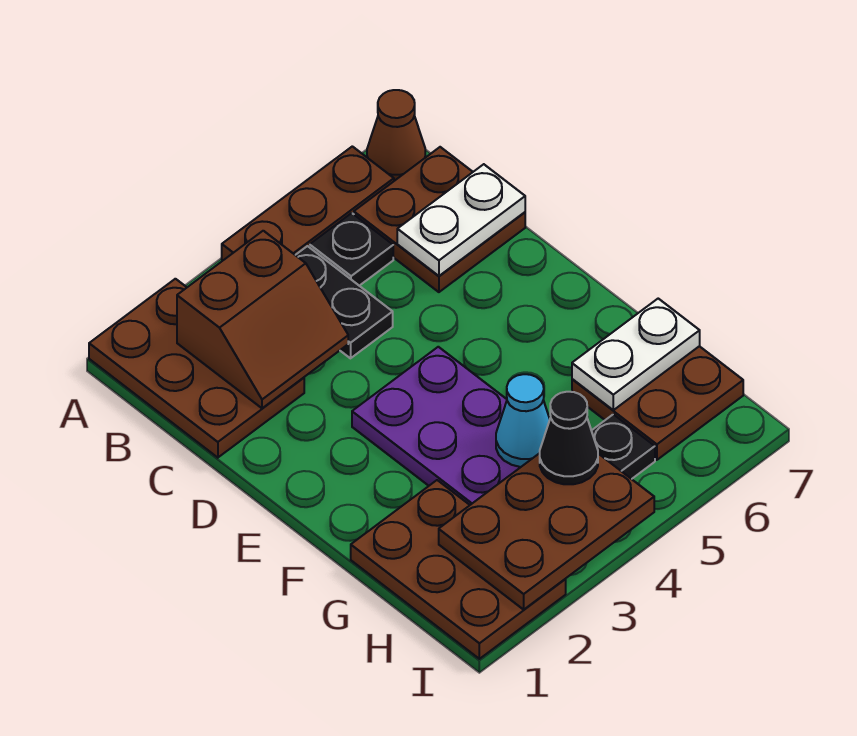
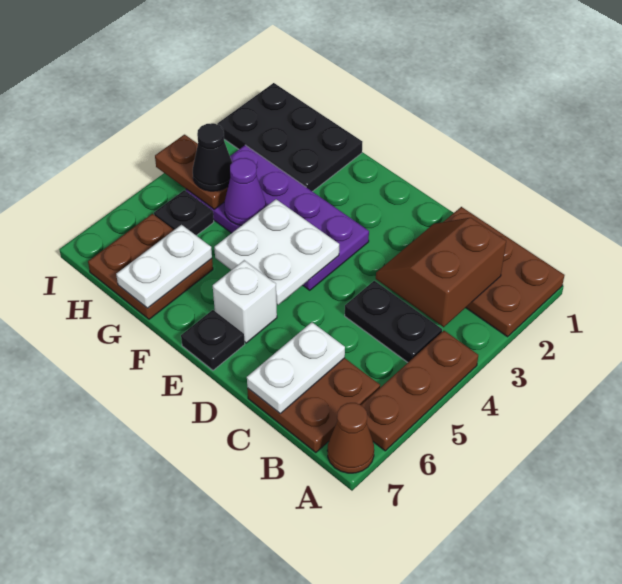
black plate B5 level 1 -> black plate E7 level 1
none -> white plate E4:F5 level 2
none -> white brick E6 level 1
brown plate G1:I2 level 1 -> black plate G1:I2 level 1
cyan cone G4 level 2 -> purple cone G4 level 2
brown plate H2:I4 level 2 -> brown plate H4:I4 level 2

